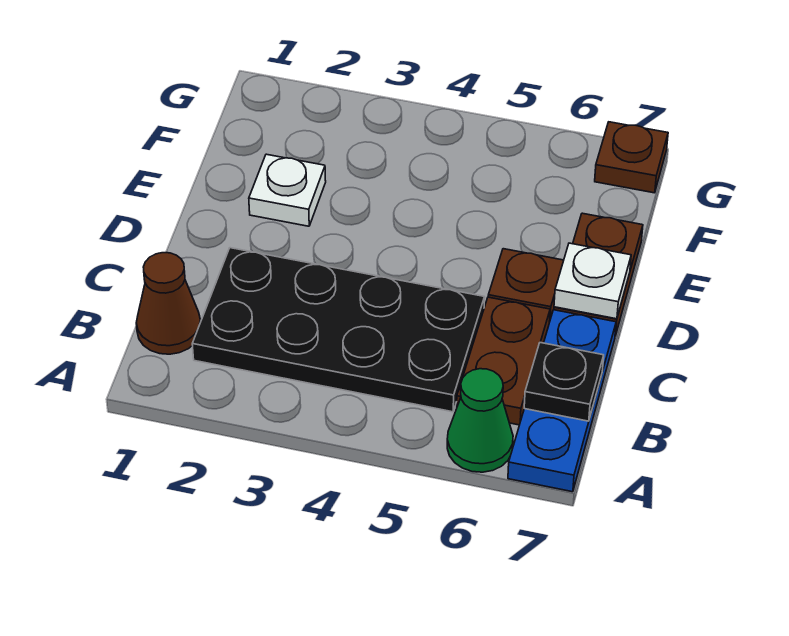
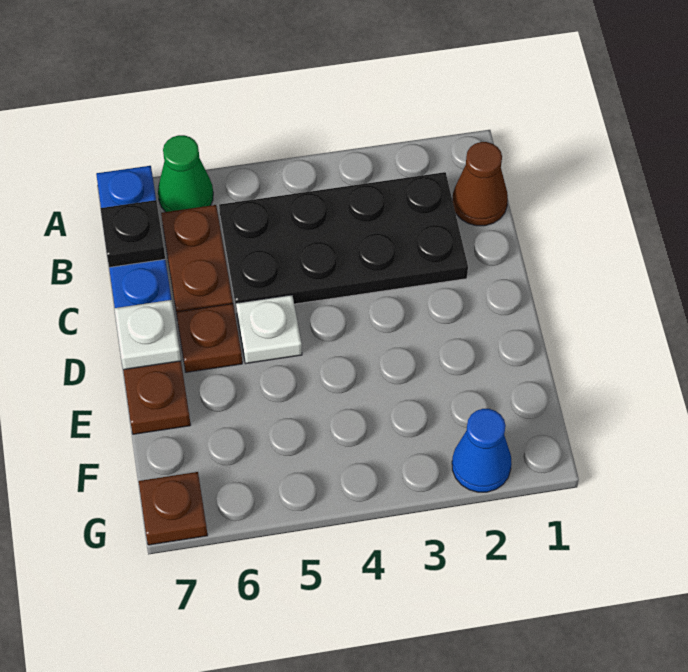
white plate E2 level 1 -> white plate D5 level 1
none -> blue cone G2 level 1

